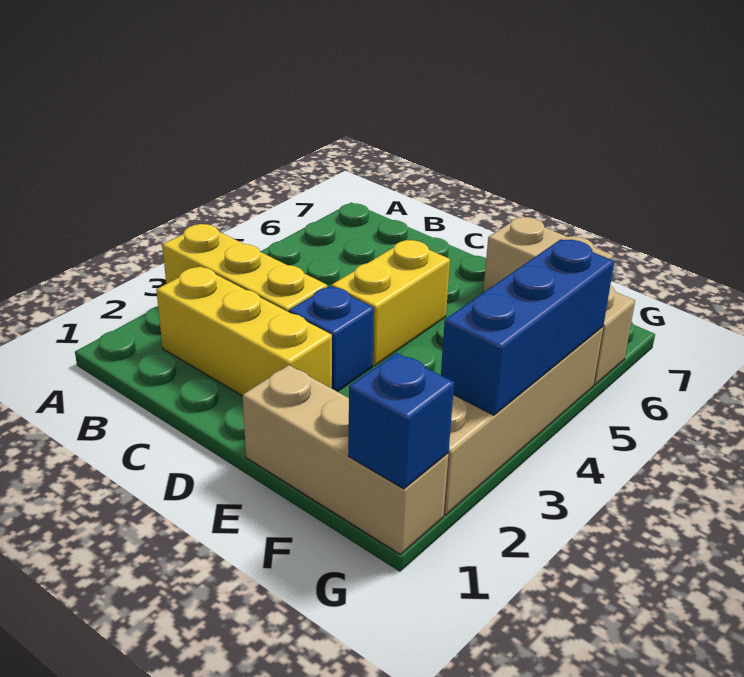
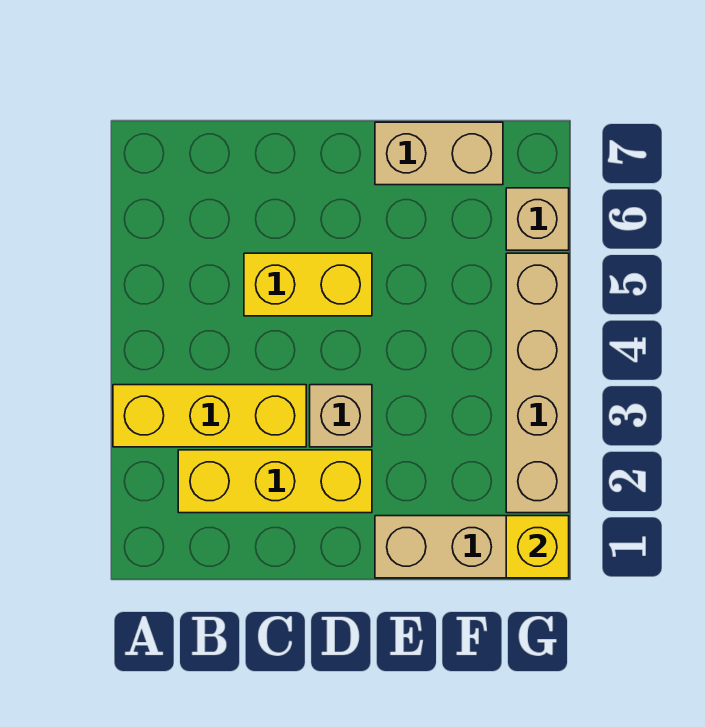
blue brick D3 level 1 -> tan brick D3 level 1
yellow brick D4:D5 level 1 -> yellow brick C5:D5 level 1
blue brick G1 level 2 -> yellow brick G1 level 2
blue brick G3:G5 level 2 -> none

